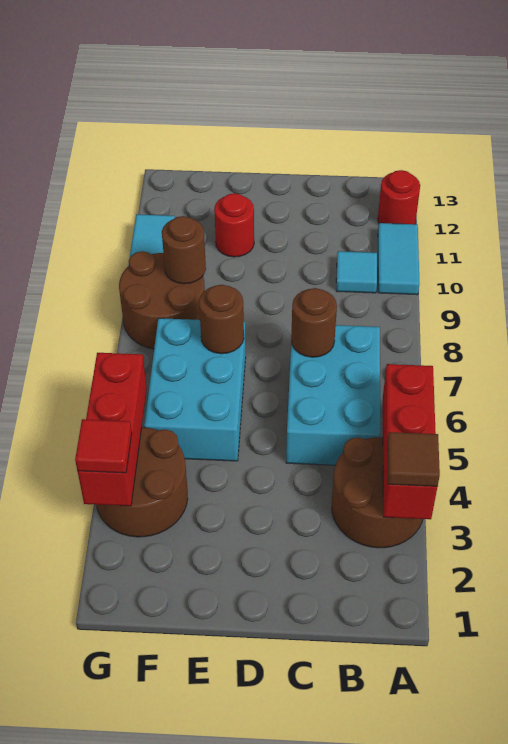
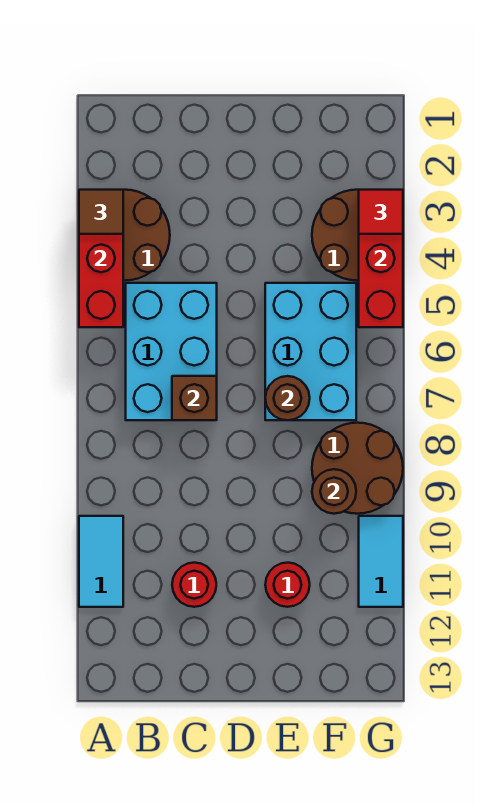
red round brick A12 level 1 -> red round brick C11 level 1
cyan tile B10 level 1 -> none
brown round brick C7 level 2 -> brown brick C7 level 2

